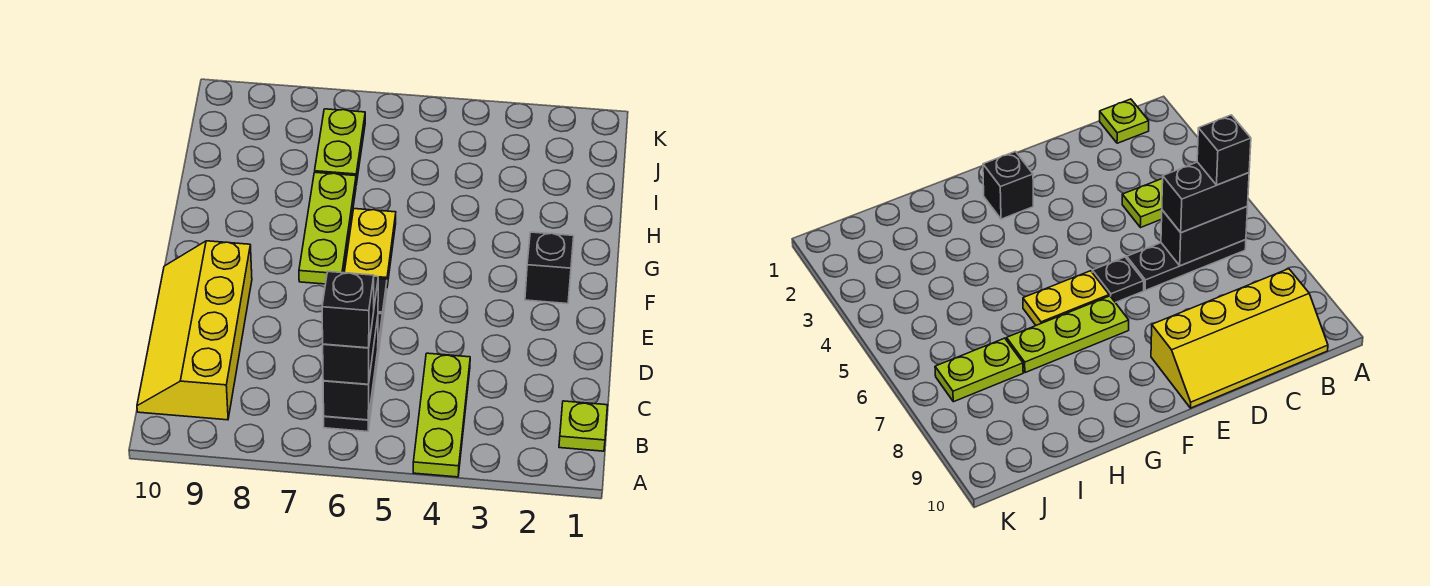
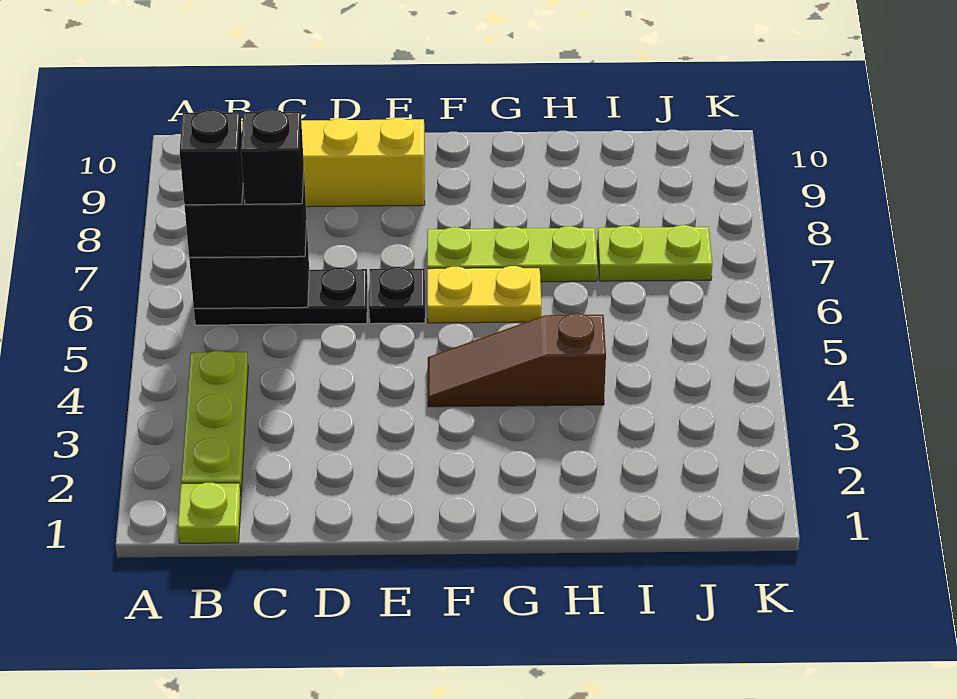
lime plate A4:C4 level 1 -> lime plate B2:B4 level 1
black brick F2 level 1 -> black brick C6 level 4
none -> brown slope F4:H4 level 1 top H

